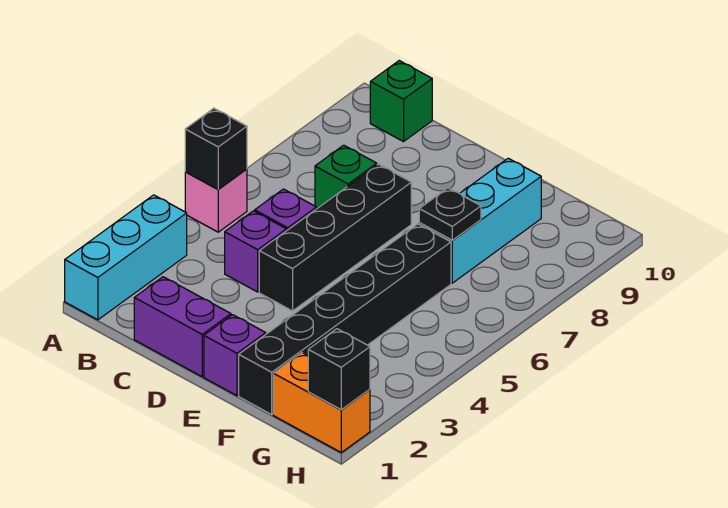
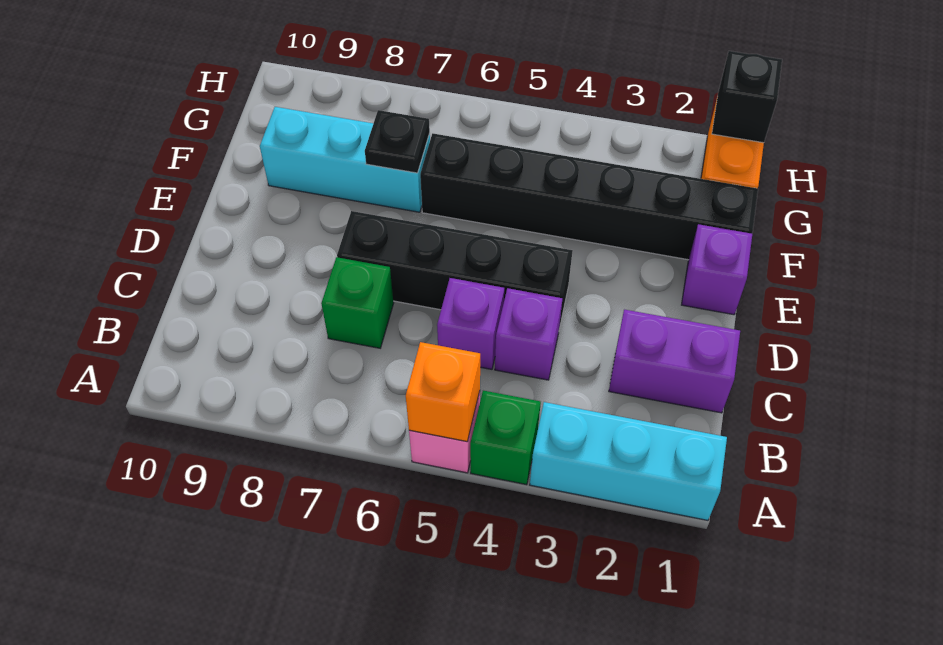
black brick A5 level 2 -> orange brick A5 level 2
green brick B10 level 1 -> green brick A4 level 1
purple brick C1:D1 level 1 -> purple brick C1:C2 level 1

